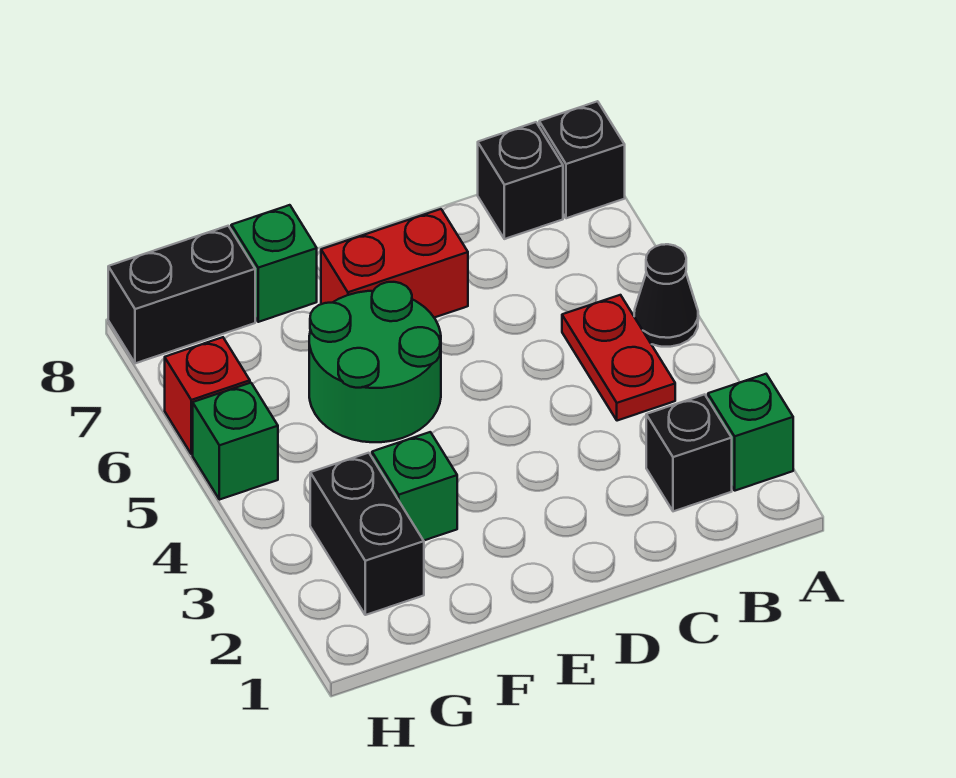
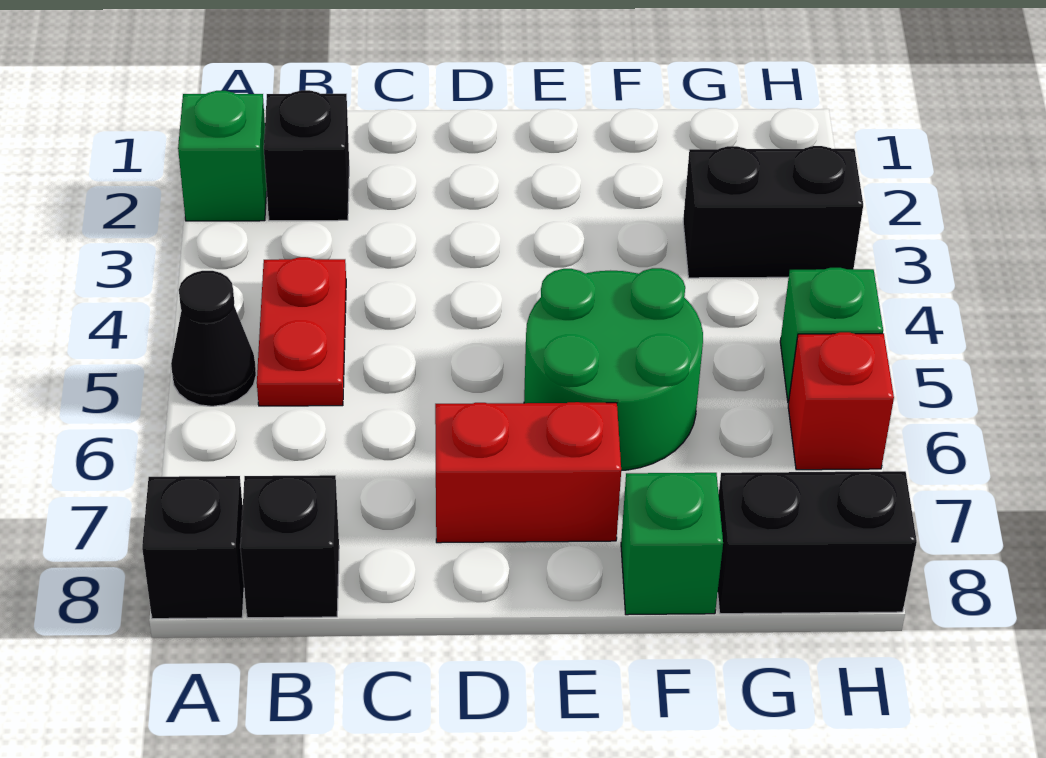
green brick F3 level 1 -> none
black brick G2:G3 level 1 -> black brick G3:H3 level 1

